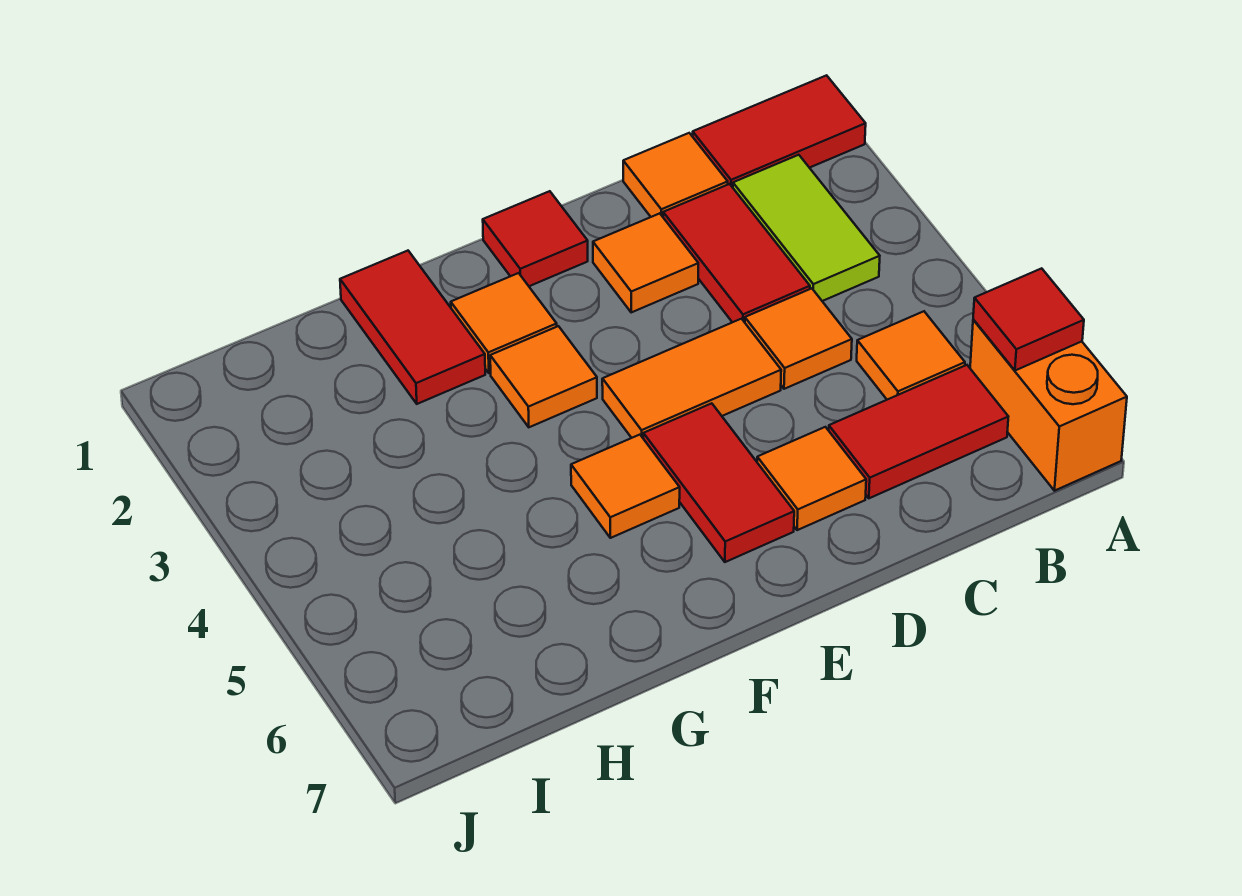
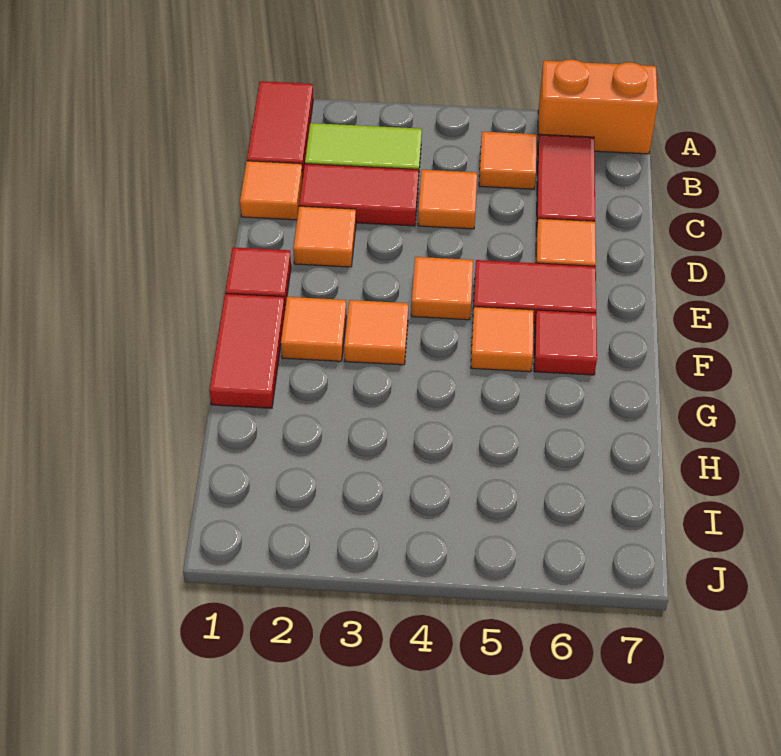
red tile A6 level 2 -> red tile F6 level 1
orange tile D4:E4 level 1 -> orange tile E4 level 1
red tile G1:G2 level 1 -> red tile F1:G1 level 1

